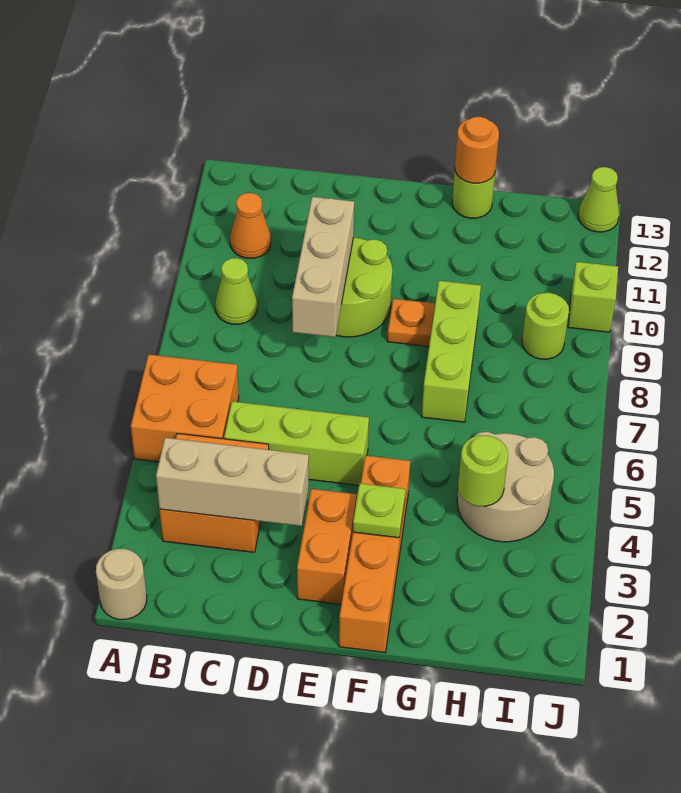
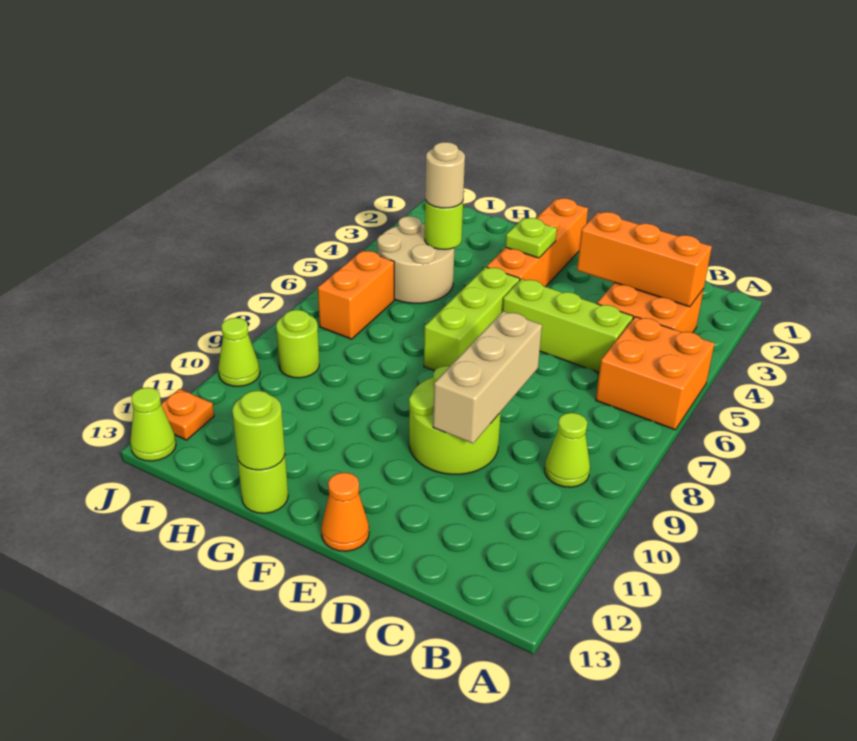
tan round brick A1 level 1 -> tan round brick H4 level 3
tan brick B3:D3 level 2 -> orange brick B3:D3 level 2
orange cone B11 level 1 -> orange cone E13 level 1
orange brick E2:E3 level 1 -> orange brick I6:I7 level 1
orange plate F9 level 1 -> orange plate J12 level 1
lime brick G7:G9 level 1 -> lime brick F5:F7 level 1
orange round brick G13 level 2 -> lime round brick G13 level 2
lime brick J10 level 1 -> lime cone J10 level 1

